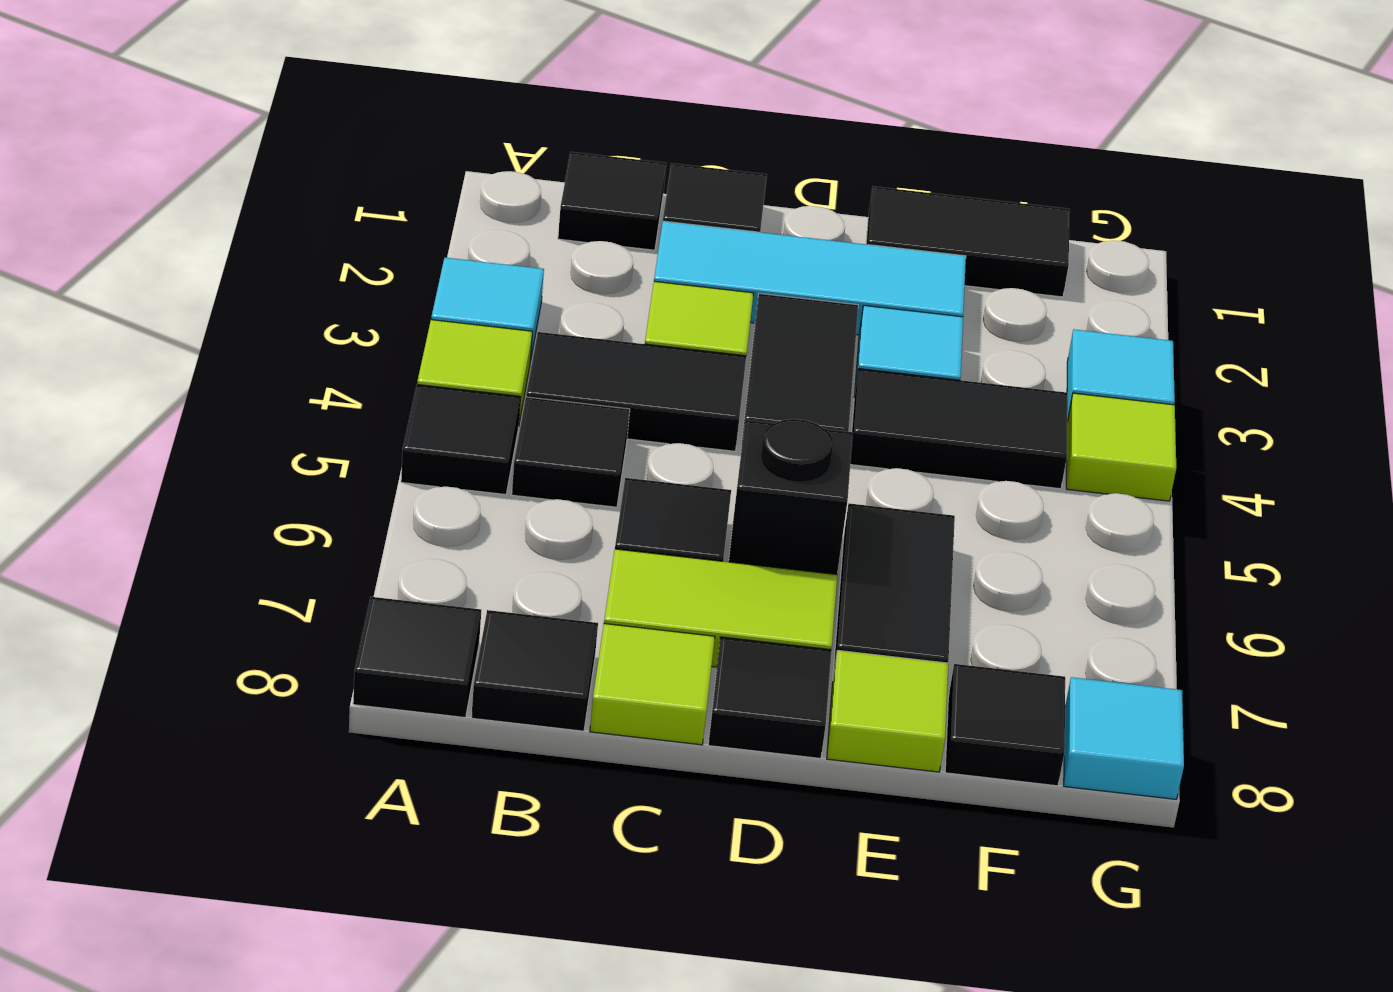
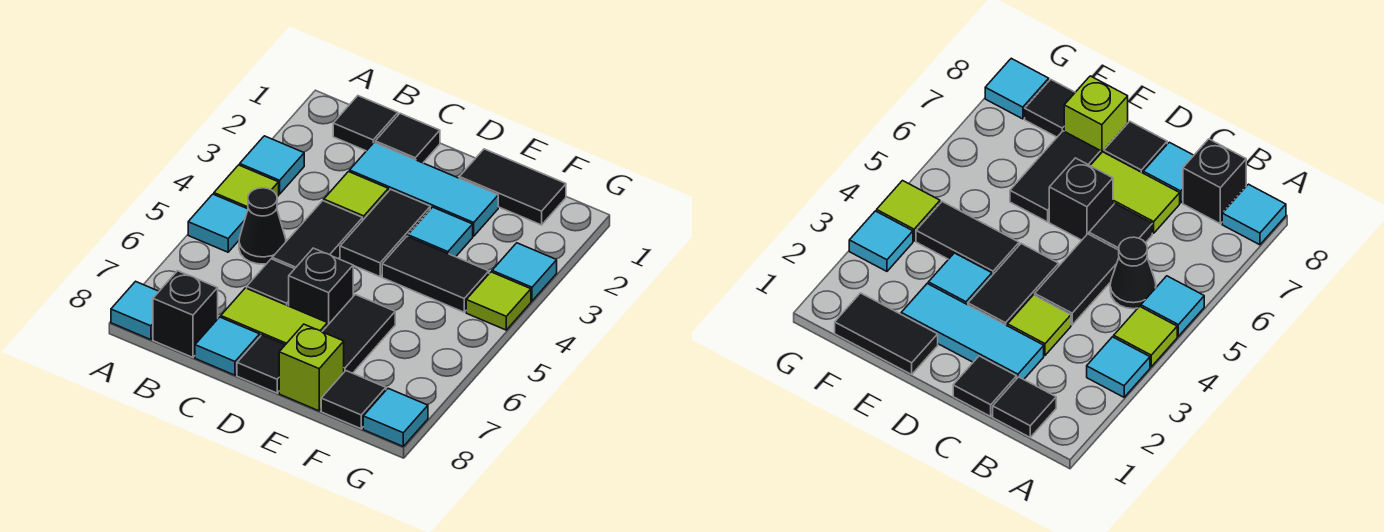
black tile A5 level 1 -> cyan tile A5 level 1
black tile A8 level 1 -> cyan tile A8 level 1
black tile B4:C4 level 1 -> black tile C4:C5 level 1
black tile B5 level 1 -> black cone B5 level 1
black tile B8 level 1 -> black brick B8 level 1
lime tile C8 level 1 -> cyan tile C8 level 1
lime tile E8 level 1 -> lime brick E8 level 1

